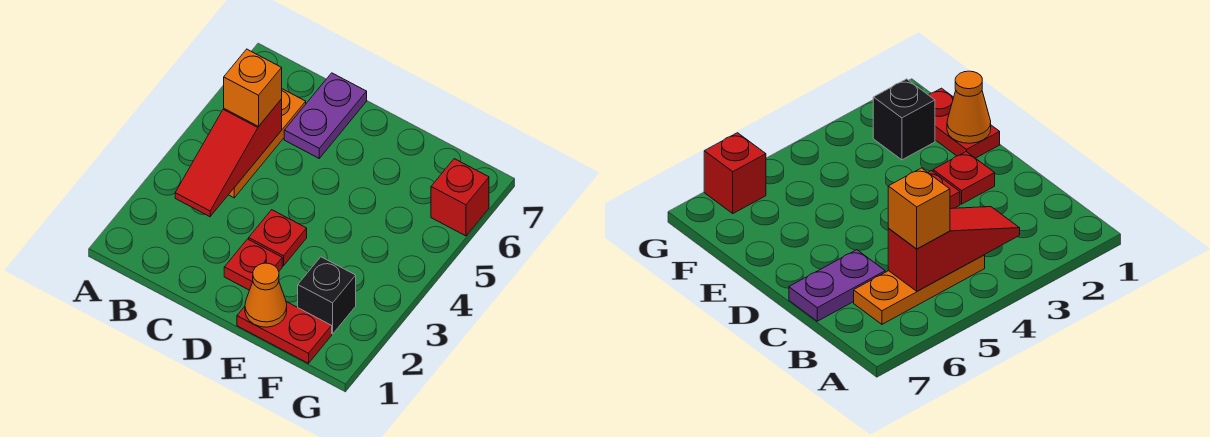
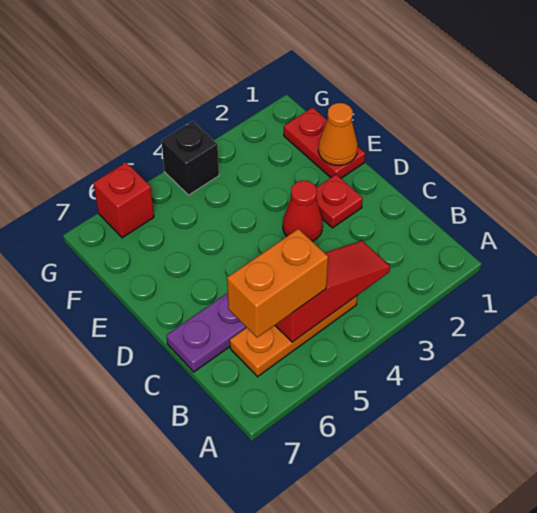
orange brick B5 level 3 -> orange brick B5:B6 level 3
red plate D3 level 1 -> red cone D3 level 1
black brick F2 level 1 -> black brick G4 level 1

